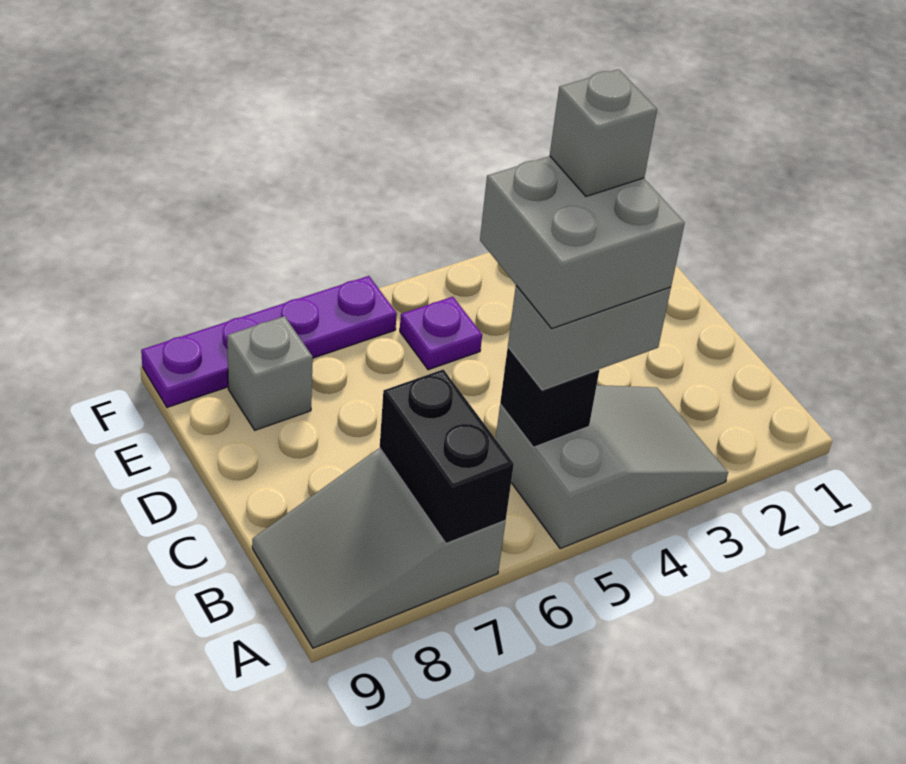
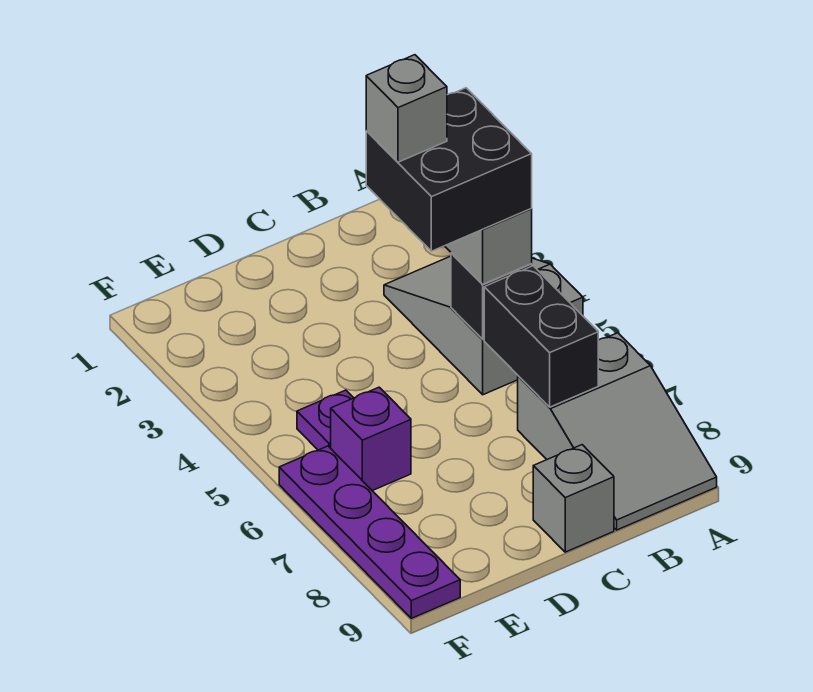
black brick A7:B7 level 2 -> black brick B6:B7 level 2
grey brick B4:C5 level 4 -> black brick B4:C5 level 4
none -> purple brick E6 level 1
grey brick E8 level 1 -> grey brick C9 level 1

